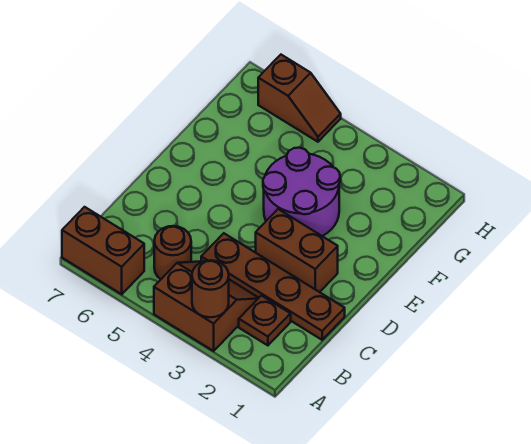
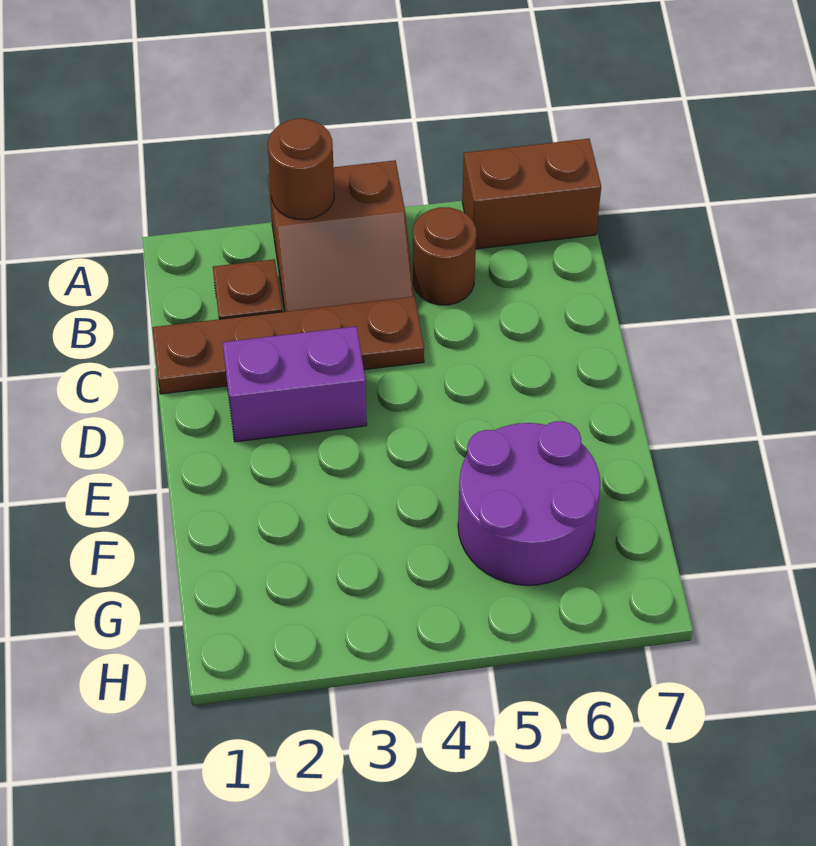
brown brick D2:D3 level 1 -> purple brick D2:D3 level 1
purple round brick E3:F4 level 1 -> purple round brick F5:G6 level 1
brown slope H5:H6 level 1 top 6 -> none

